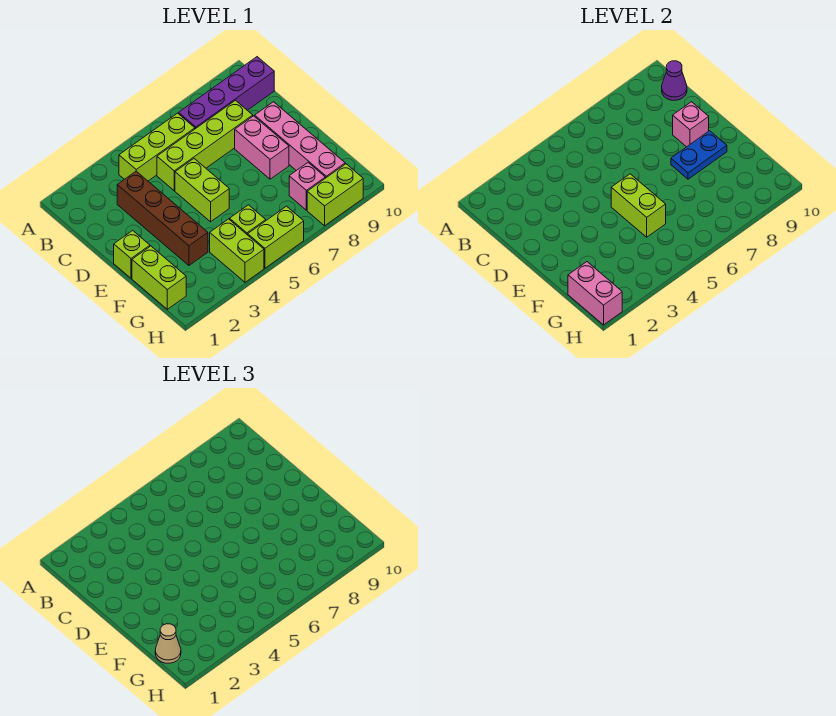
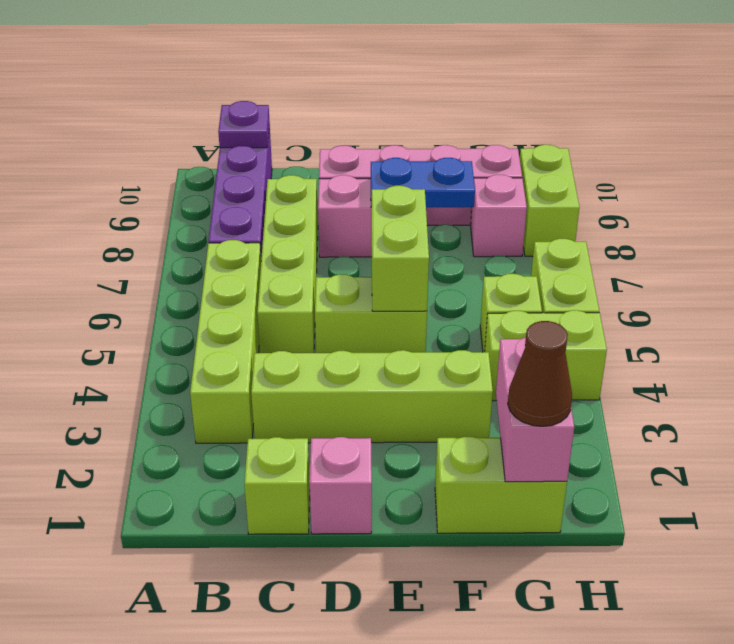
lime brick B4:B6 level 1 -> lime brick B3:B6 level 1
purple cone B10 level 2 -> purple plate B10 level 2
brown brick C3:F3 level 1 -> lime brick C3:F3 level 1
pink brick D9 level 2 -> pink brick D1 level 1
lime brick E1 level 1 -> lime brick C1 level 1
lime brick E5:F5 level 2 -> lime brick E5:E6 level 2
blue plate E8:E9 level 2 -> blue plate E8:F8 level 2
pink brick G1:H1 level 2 -> pink brick G1:G2 level 2
tan cone G1 level 3 -> brown cone G1 level 3

